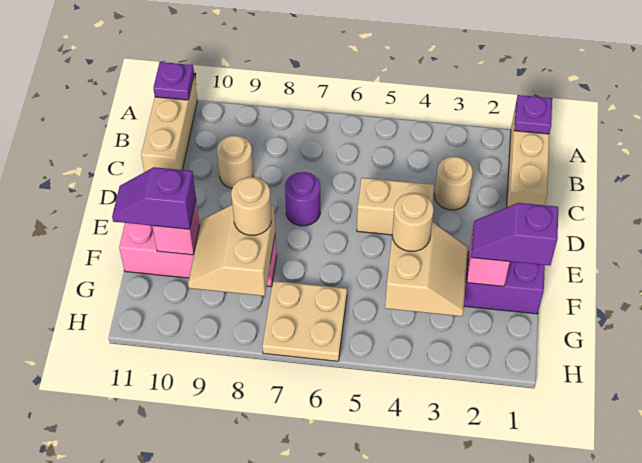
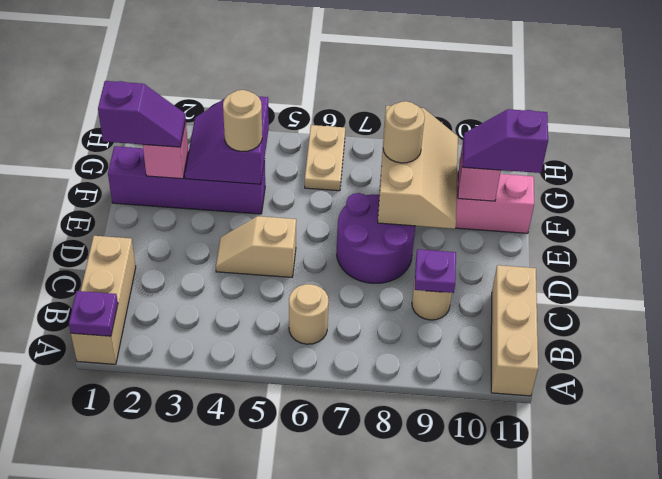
purple plate A11 level 2 -> purple plate C9 level 2
tan round brick C3 level 1 -> tan round brick B6 level 1
tan brick D4:D5 level 1 -> tan slope D4:D5 level 1 top 5
purple round brick D7 level 1 -> purple round brick D7:E8 level 1
tan slope F3:G4 level 2 top 4 -> purple slope F3:G4 level 2 top 4
tan slope F8:G9 level 2 top 8 -> tan slope E8:G9 level 2 top 8
purple slope F10:F11 level 3 top 10 -> purple slope F10:F11 level 3 top 11
tan plate G6:H7 level 1 -> tan plate G6:H6 level 1

